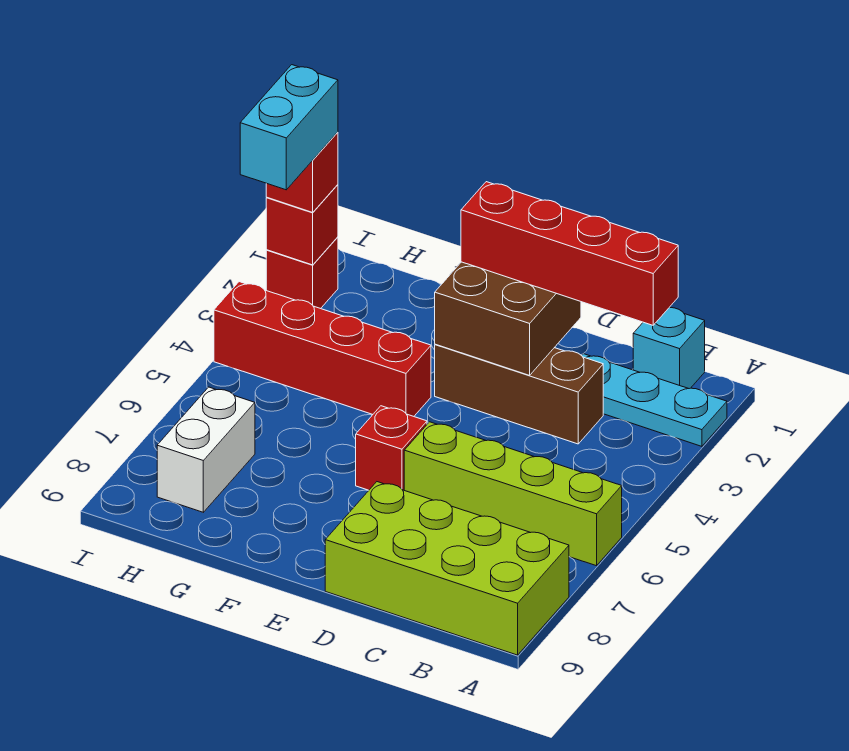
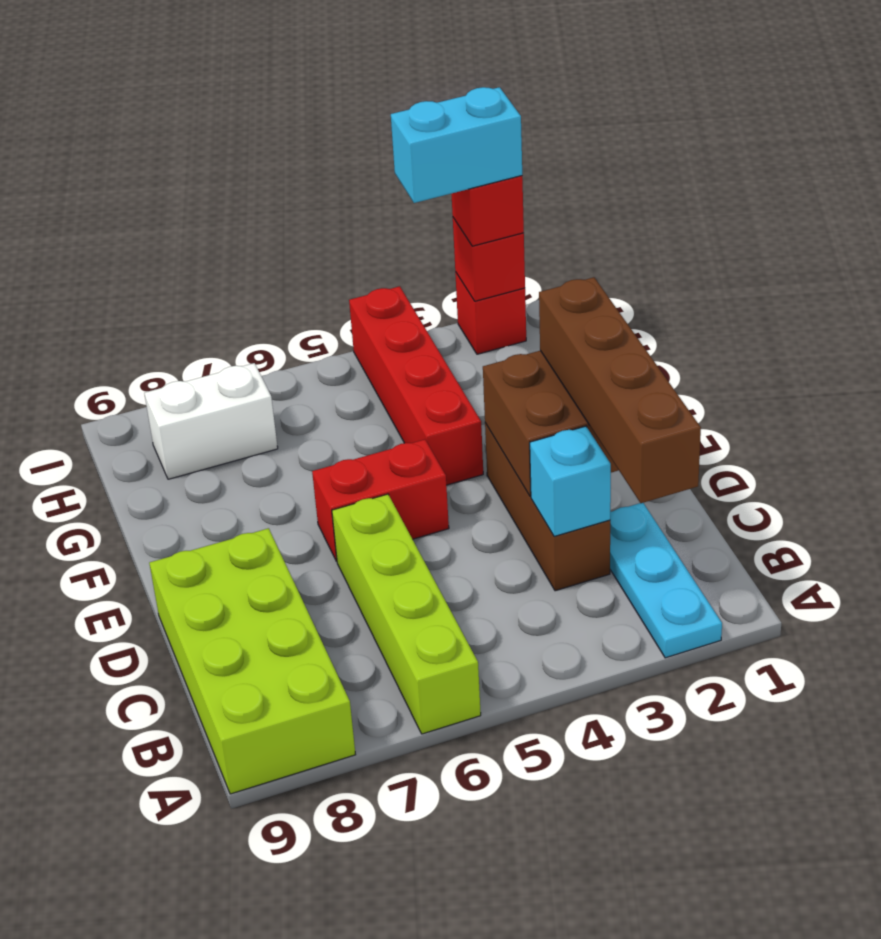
cyan brick B1 level 1 -> cyan brick C3 level 2
red brick B2:E2 level 3 -> brown brick B2:E2 level 3
red brick E6 level 1 -> red brick E5:E6 level 1

